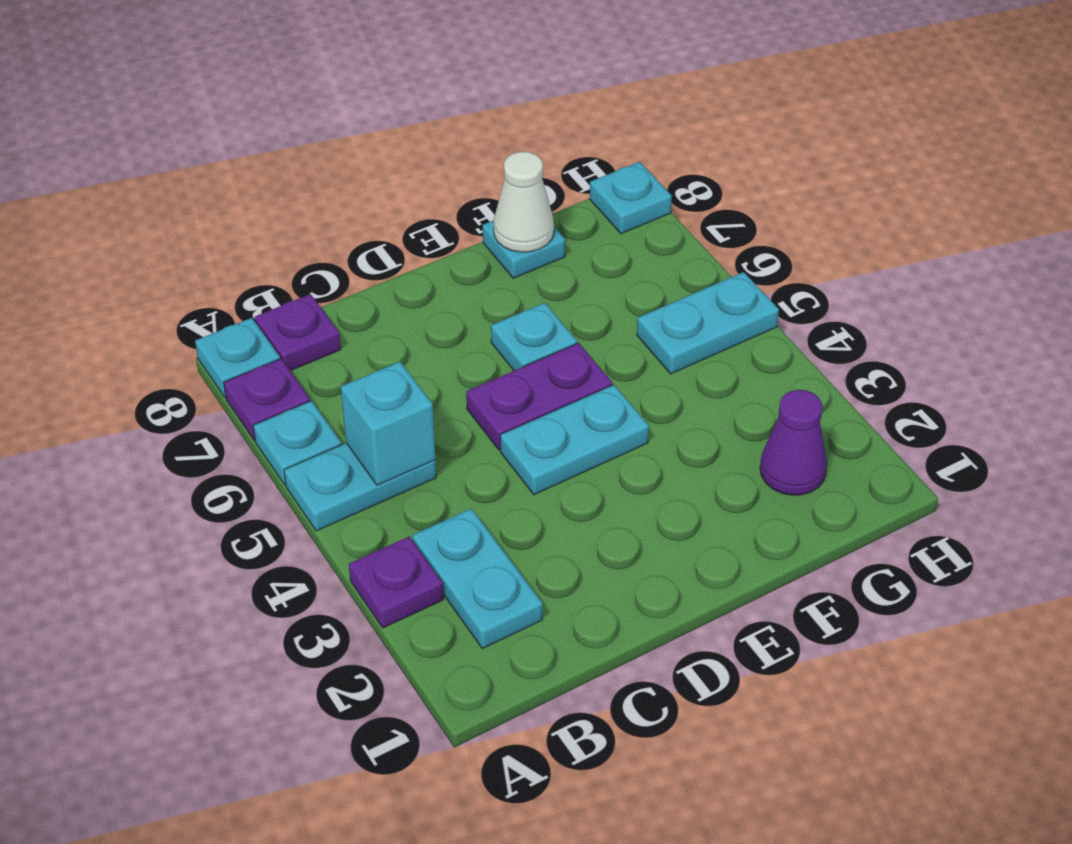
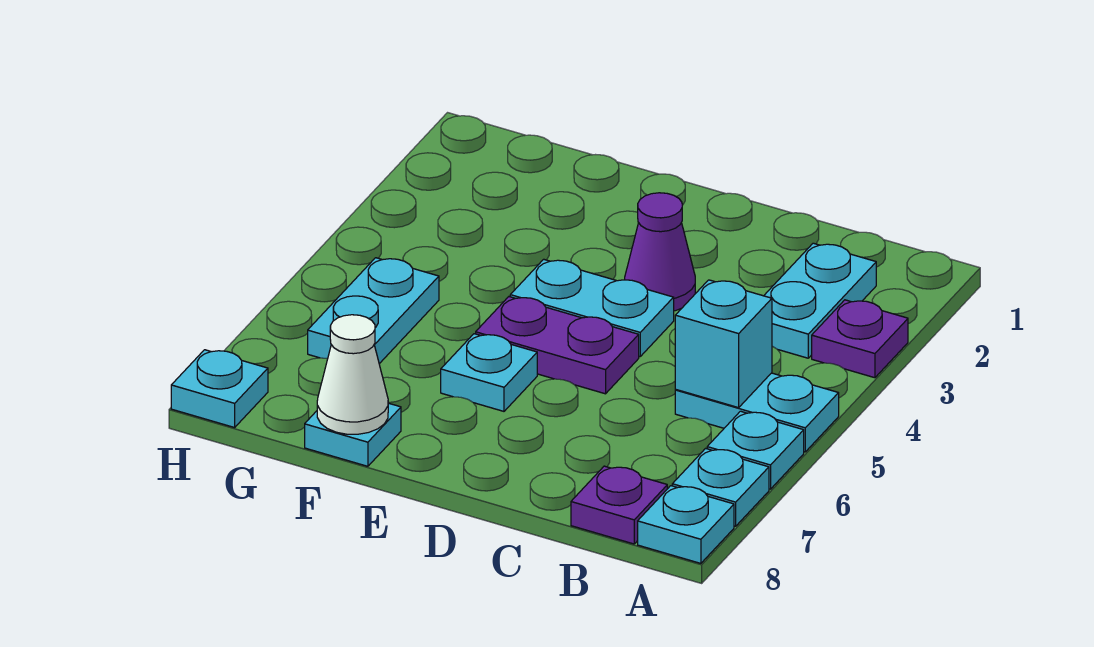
purple plate A7 level 1 -> cyan plate A7 level 1
purple cone G2 level 1 -> purple cone D3 level 1
cyan plate G5:H5 level 1 -> cyan plate G5:G6 level 1

